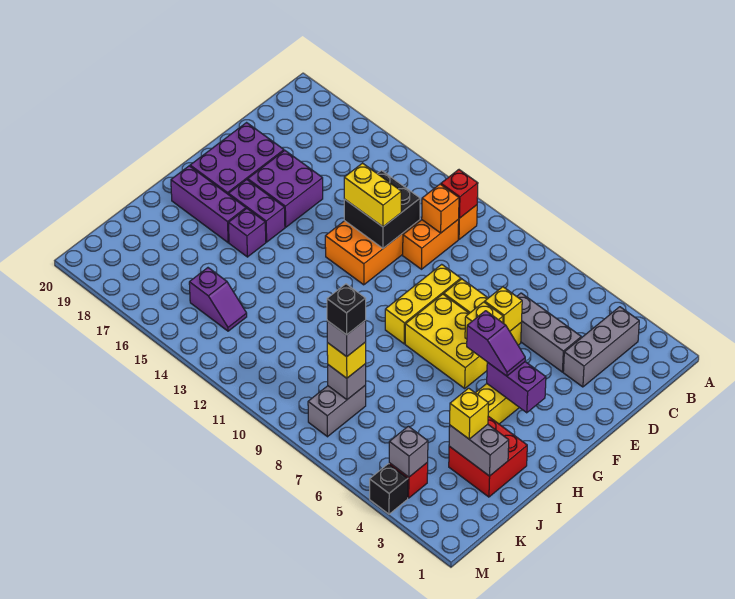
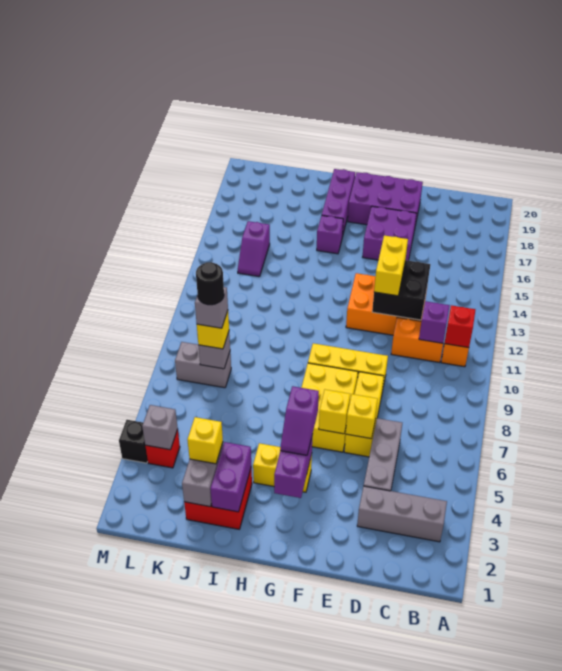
orange brick C11 level 2 -> purple brick C11 level 2
purple brick G16:G17 level 1 -> purple brick I2:I3 level 2
black brick K8 level 5 -> black round brick K8 level 5

